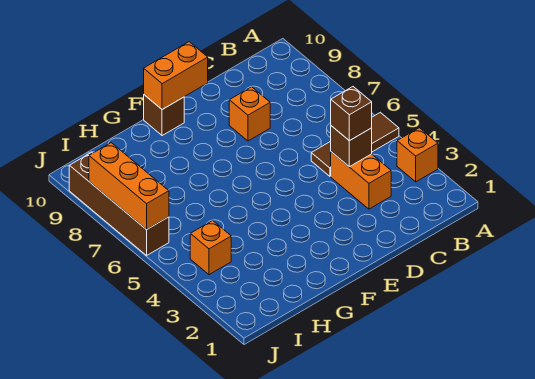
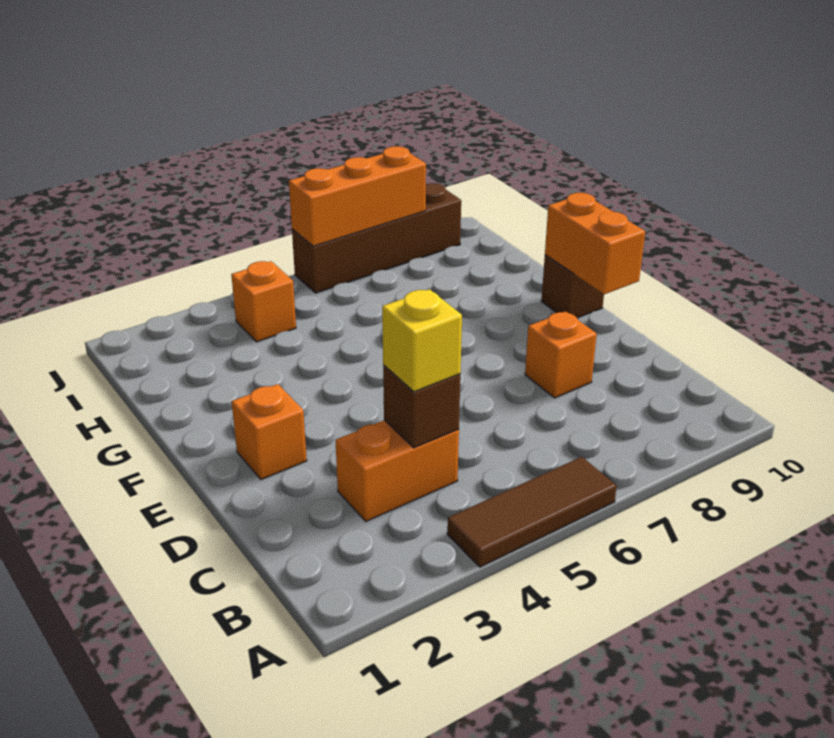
orange brick A3 level 1 -> orange brick E2 level 1
brown tile A5:C5 level 1 -> brown tile A4:A6 level 1
brown brick C4 level 3 -> yellow brick C4 level 3

